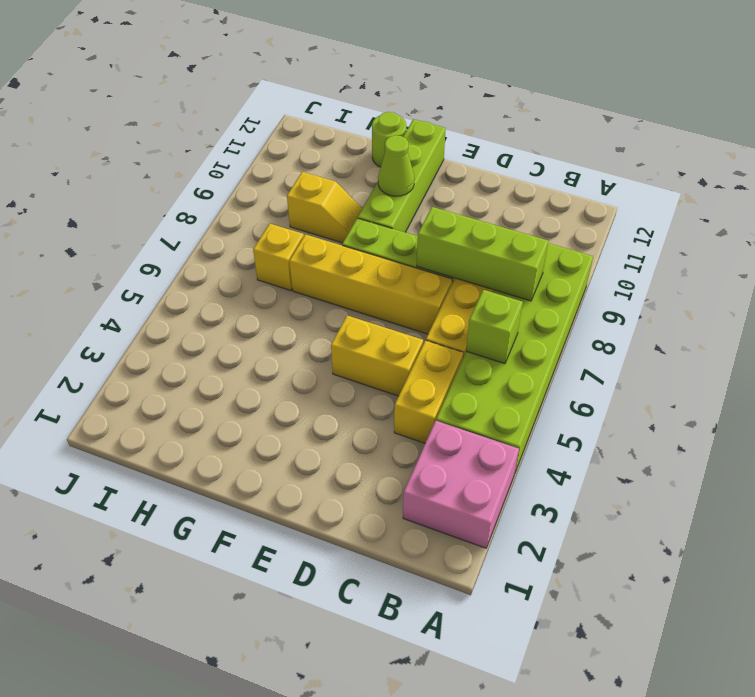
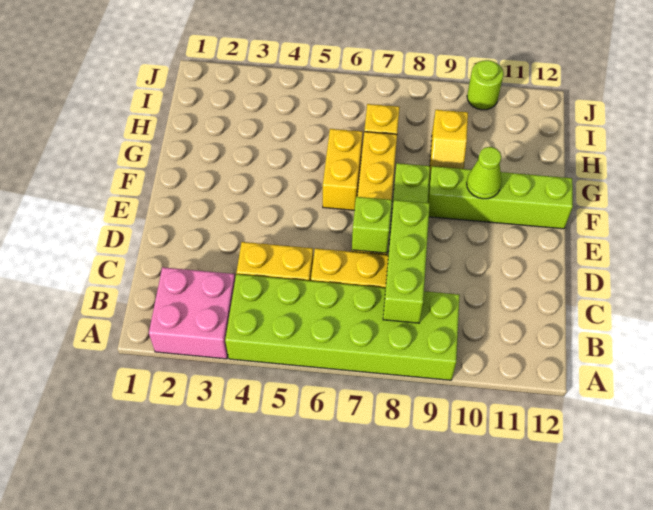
lime brick B6 level 2 -> lime brick D7 level 2
yellow brick D5:E5 level 1 -> yellow brick F6:G6 level 1
lime round brick G12 level 1 -> lime round brick J10 level 1

